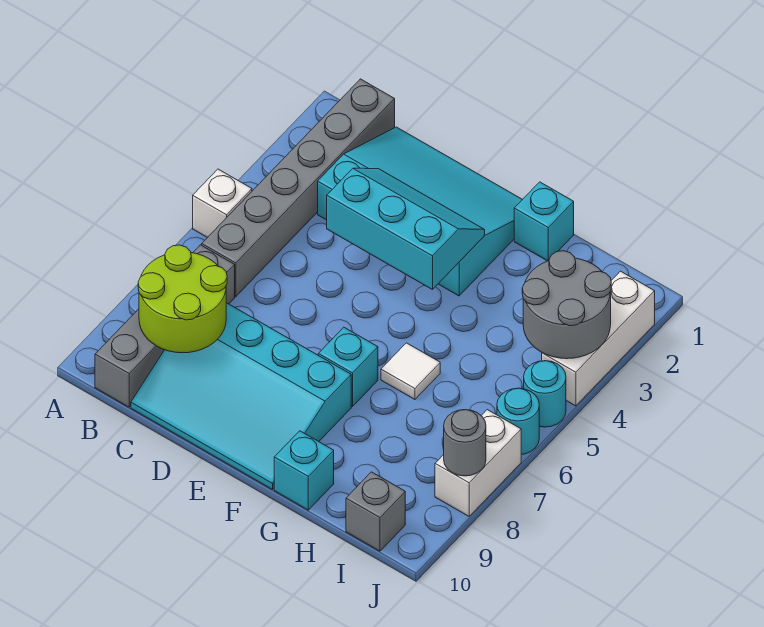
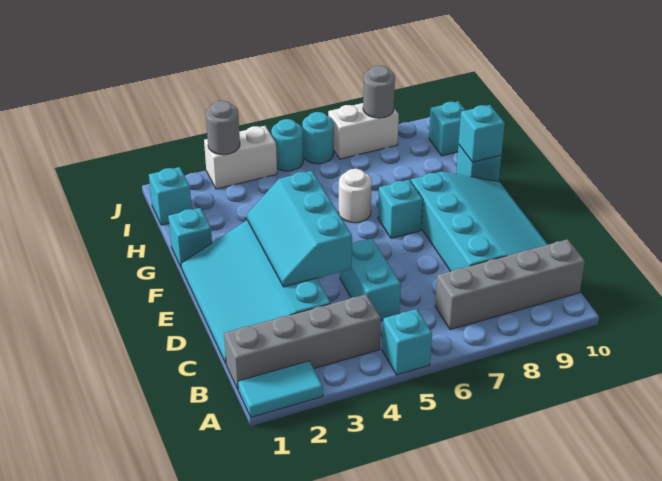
none -> cyan tile A1:A2 level 1
white brick A5 level 1 -> cyan brick A5 level 1
grey brick B1:B6 level 1 -> grey brick B1:B4 level 1
lime round brick B8:C9 level 2 -> none
none -> cyan brick C5:D5 level 1
white tile G6 level 1 -> white round brick G6 level 1
none -> cyan brick G10 level 2
none -> cyan brick I1 level 1
grey round brick I3:J4 level 2 -> grey round brick J3 level 2
grey brick I10 level 1 -> cyan brick I10 level 1
white brick J2:J4 level 1 -> white brick J3:J4 level 1

